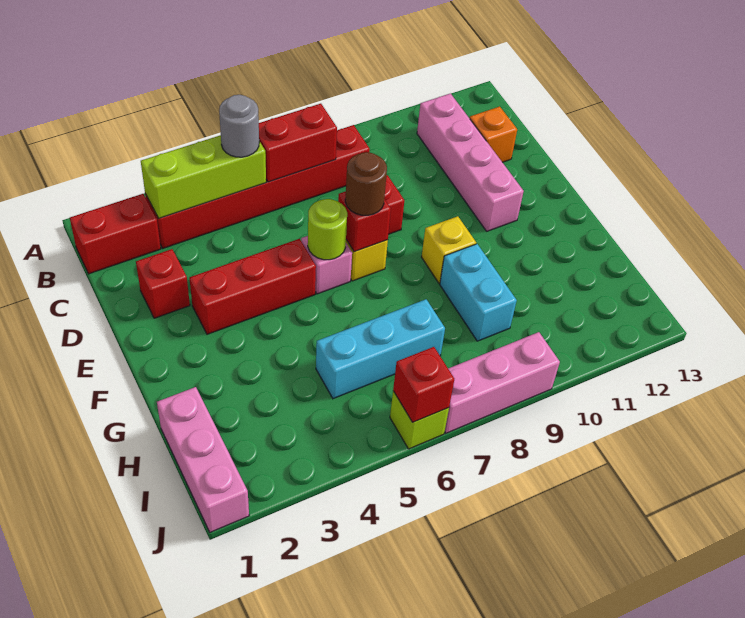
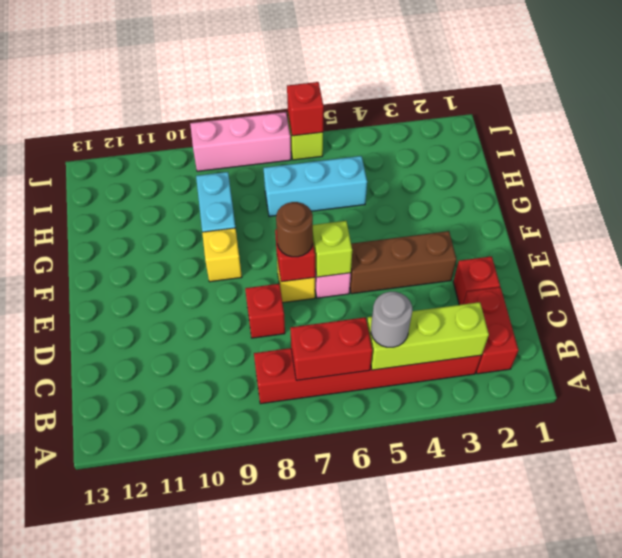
red brick B1:B2 level 1 -> red brick B2:C2 level 1
pink brick B11:E11 level 1 -> none
orange brick C12 level 1 -> none
red brick E3:E5 level 1 -> brown brick E3:E5 level 1
lime round brick E6 level 2 -> lime brick E6 level 2
pink brick H1:J1 level 1 -> none

